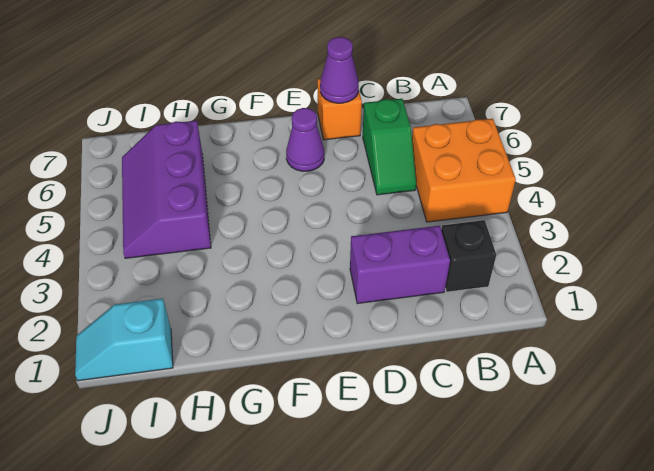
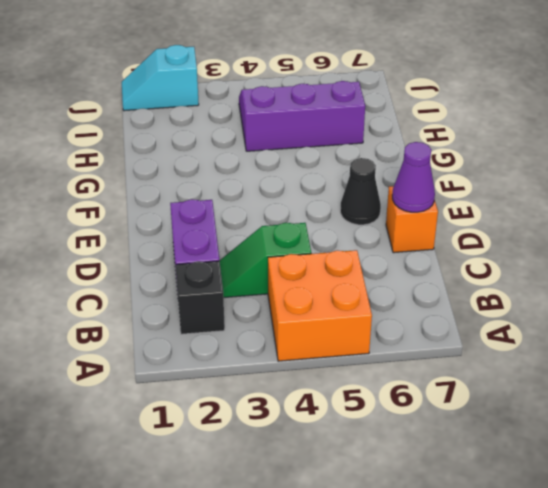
green slope C5:C6 level 1 top 6 -> green slope C3:C4 level 1 top 4
purple cone E6 level 1 -> black cone E6 level 1
cyan slope I1:J1 level 1 top I -> cyan slope J1:J2 level 1 top 2

